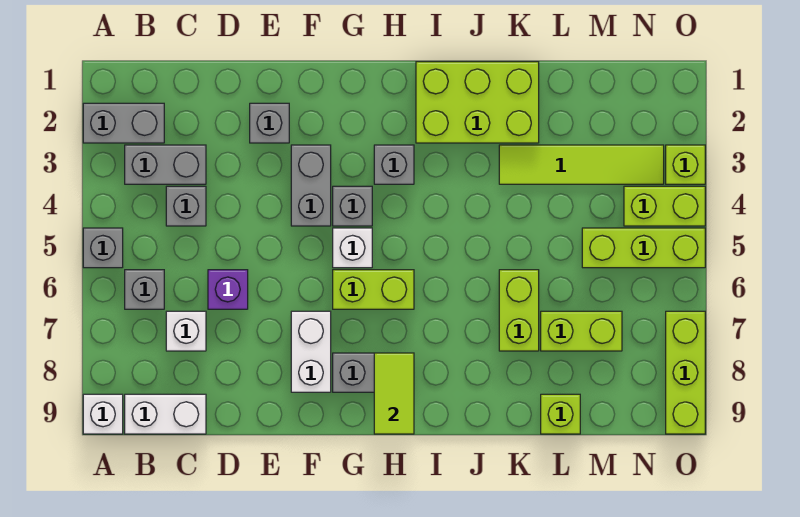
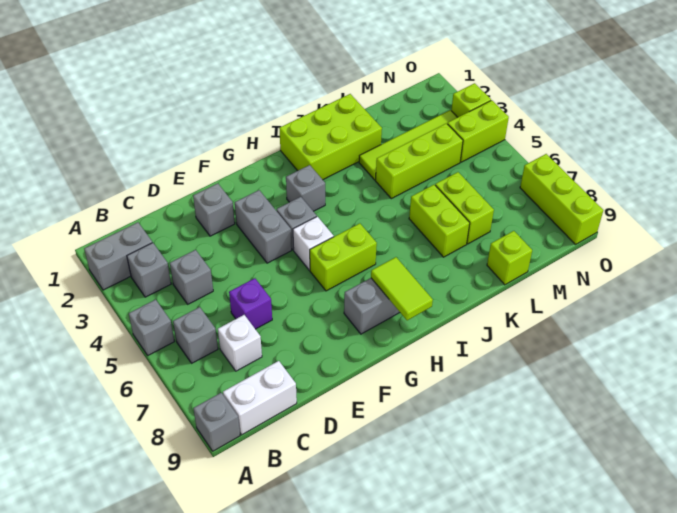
white brick A9 level 1 -> grey brick A9 level 1
grey brick B3:C3 level 1 -> grey brick B3 level 1
white brick F7:F8 level 1 -> none
lime brick L7:M7 level 1 -> lime brick L6:L7 level 1
lime brick M5:O5 level 1 -> lime brick K4:M4 level 1

